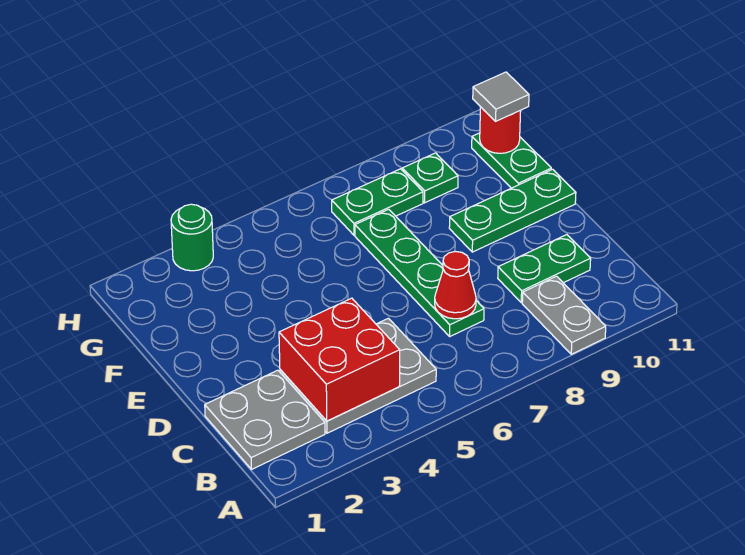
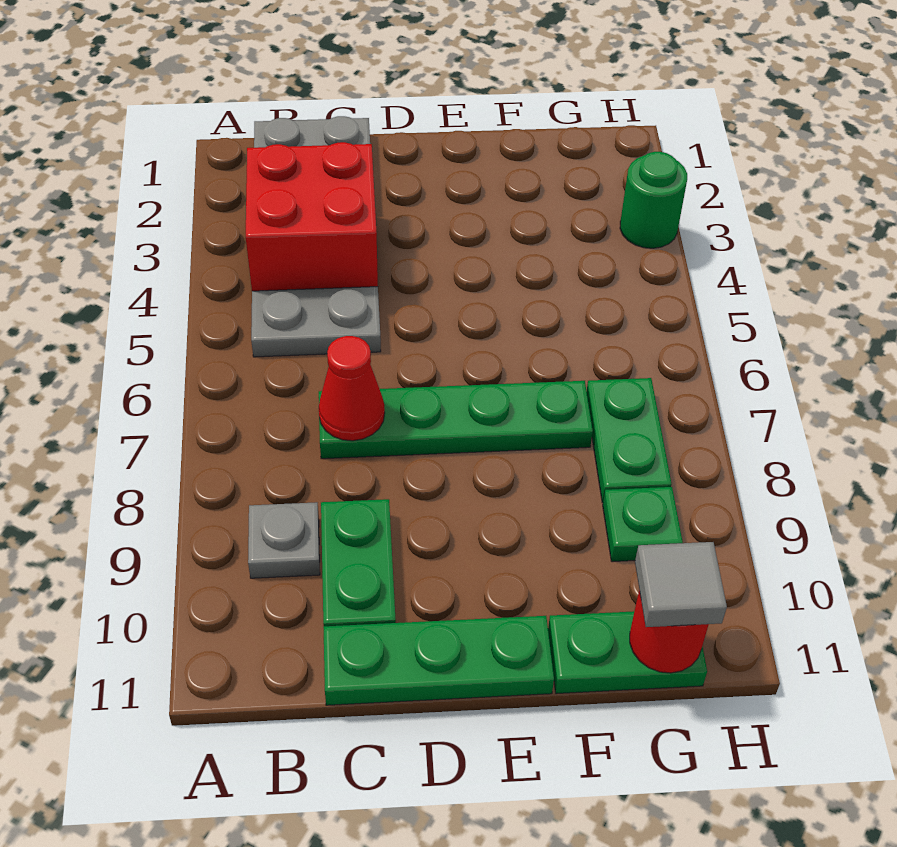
grey plate A9:B9 level 1 -> grey plate B9 level 1
green plate E9:E11 level 1 -> green plate C11:E11 level 1

